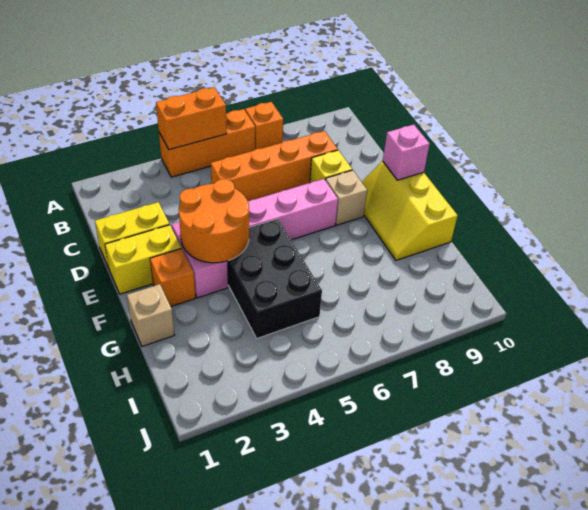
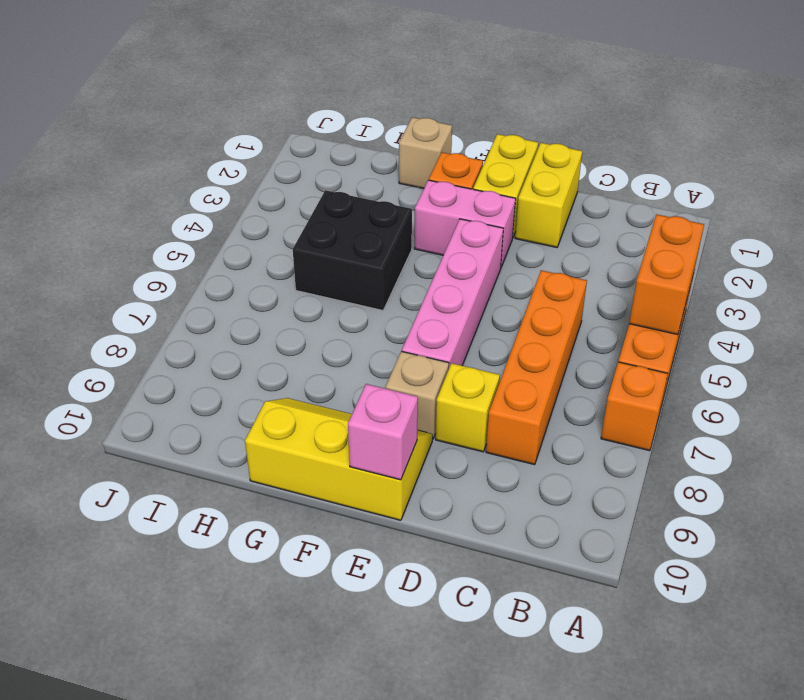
orange round brick E3:F4 level 2 -> none
black brick F4:H5 level 1 -> black brick G4:H5 level 1

